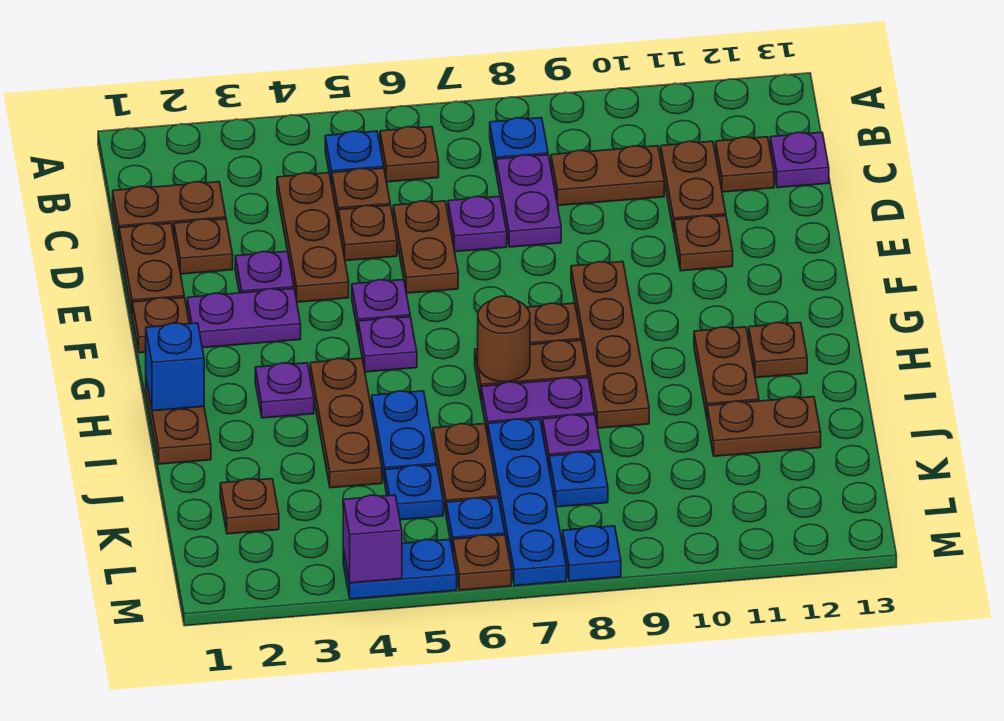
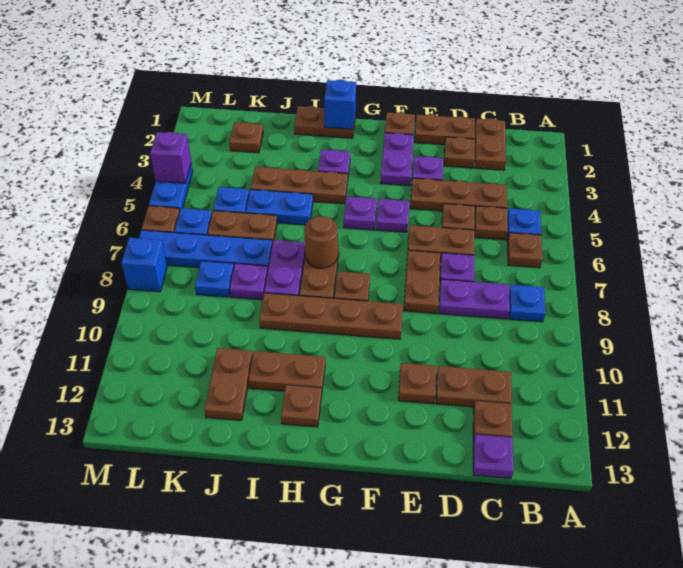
brown plate C9:C10 level 1 -> brown plate E7:E8 level 1
blue plate M8 level 1 -> blue brick M8 level 1

